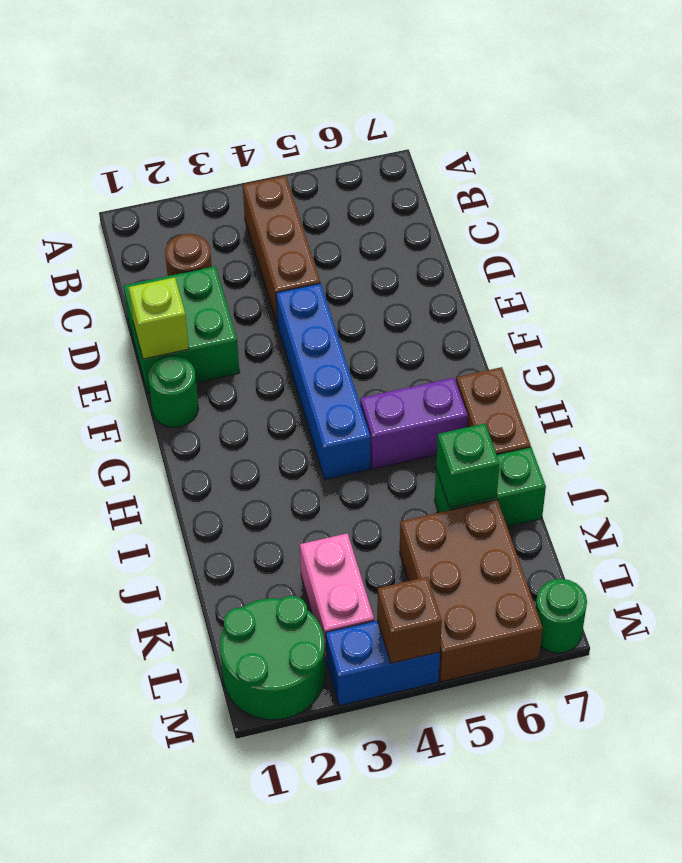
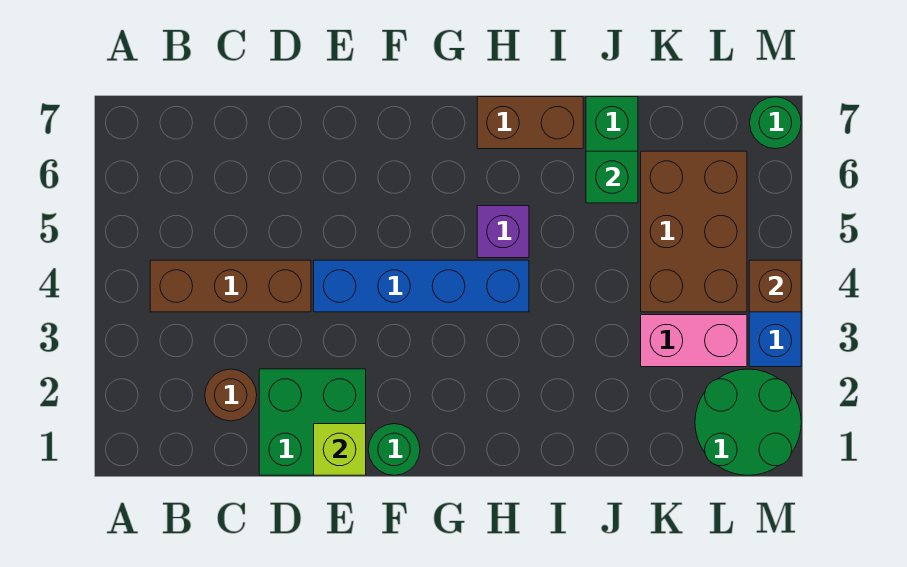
purple brick H5:H6 level 1 -> purple brick H5 level 1
brown brick K5:M6 level 1 -> brown brick K4:L6 level 1

